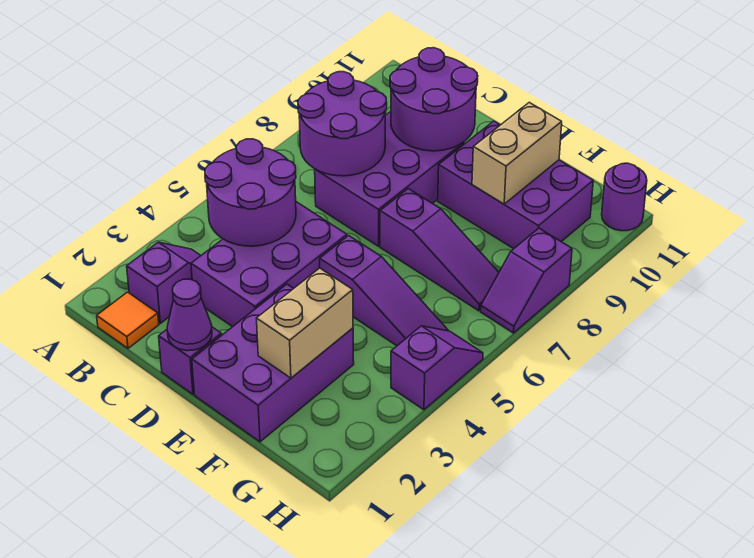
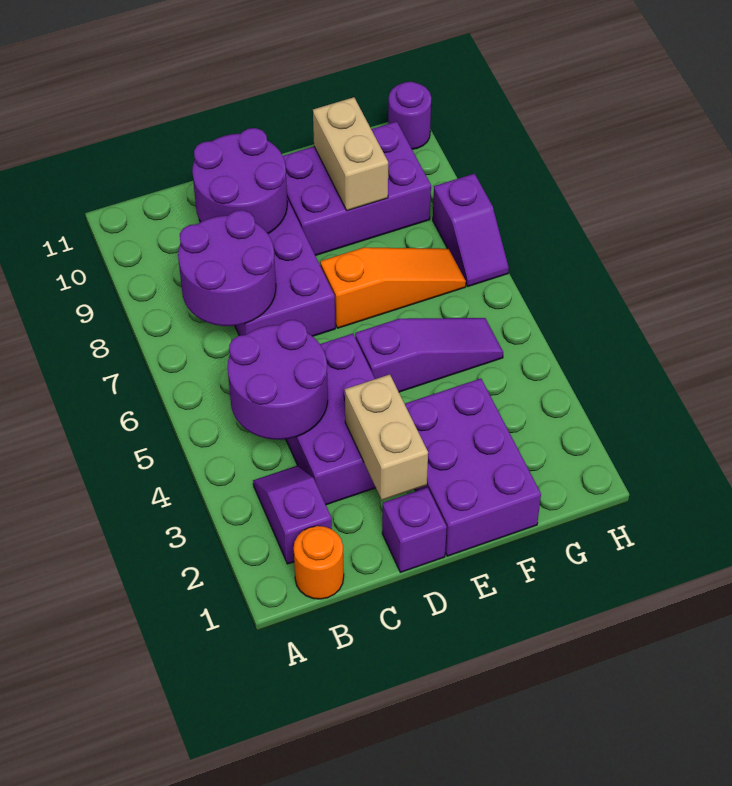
orange tile B1 level 1 -> orange round brick B1 level 1
purple cone D1 level 2 -> none
purple slope E7:G7 level 1 top E -> orange slope E7:G7 level 1 top E
tan brick F2:F3 level 2 -> tan brick D2:D3 level 2
purple slope H4:H5 level 1 top 4 -> none

